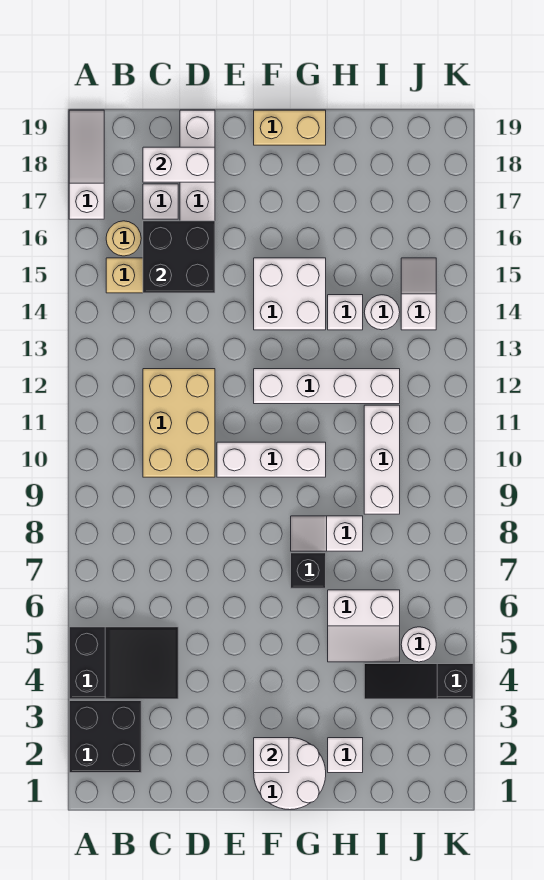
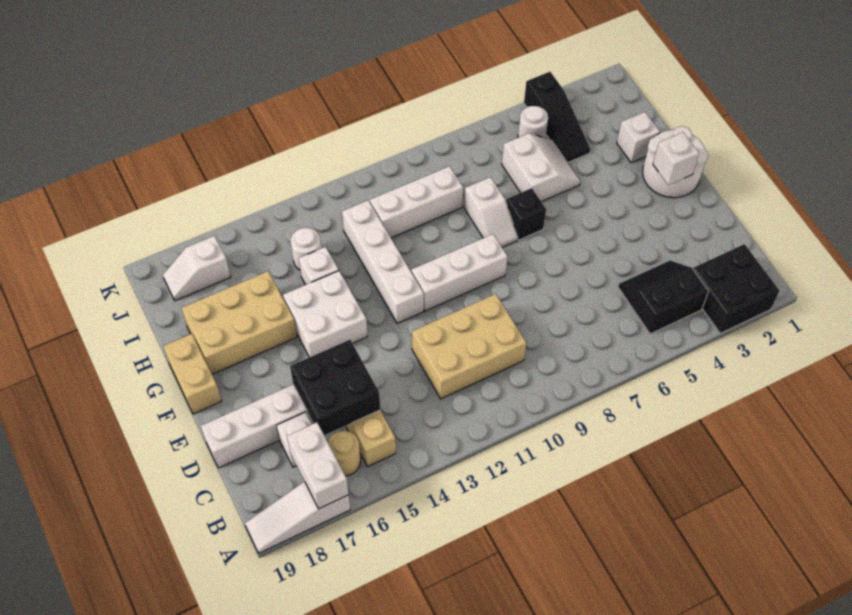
black slope A4:C5 level 1 top A -> black slope B4:C5 level 1 top B
white brick C18:D18 level 2 -> white brick A17:B17 level 2
white brick E10:G10 level 1 -> white brick F9:F11 level 1
none -> tan brick G16:H18 level 1
white slope J14:J15 level 1 top 14 -> white slope J17:J18 level 1 top 17

